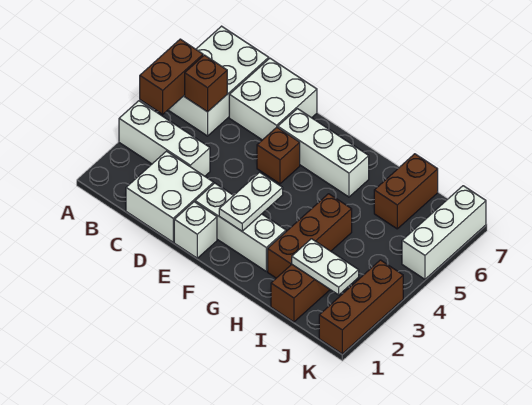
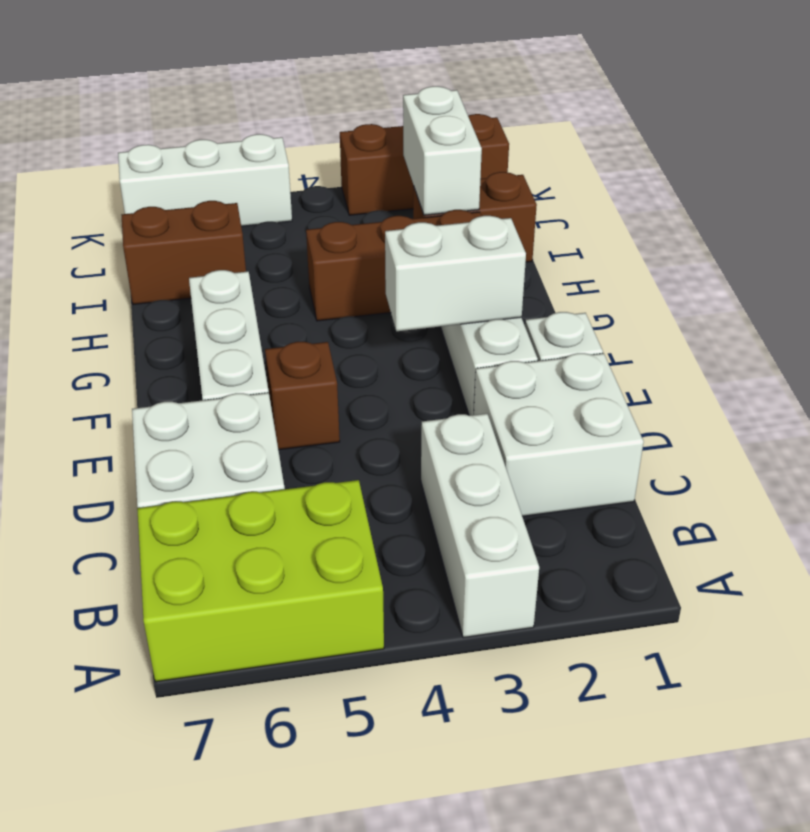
brown brick A4:A5 level 2 -> none
white brick A5:B7 level 1 -> lime brick A5:B7 level 1
brown brick B5 level 2 -> none
white plate F2:F3 level 2 -> white brick F2:F3 level 2
white plate I2:J2 level 2 -> white brick I2:J2 level 2

